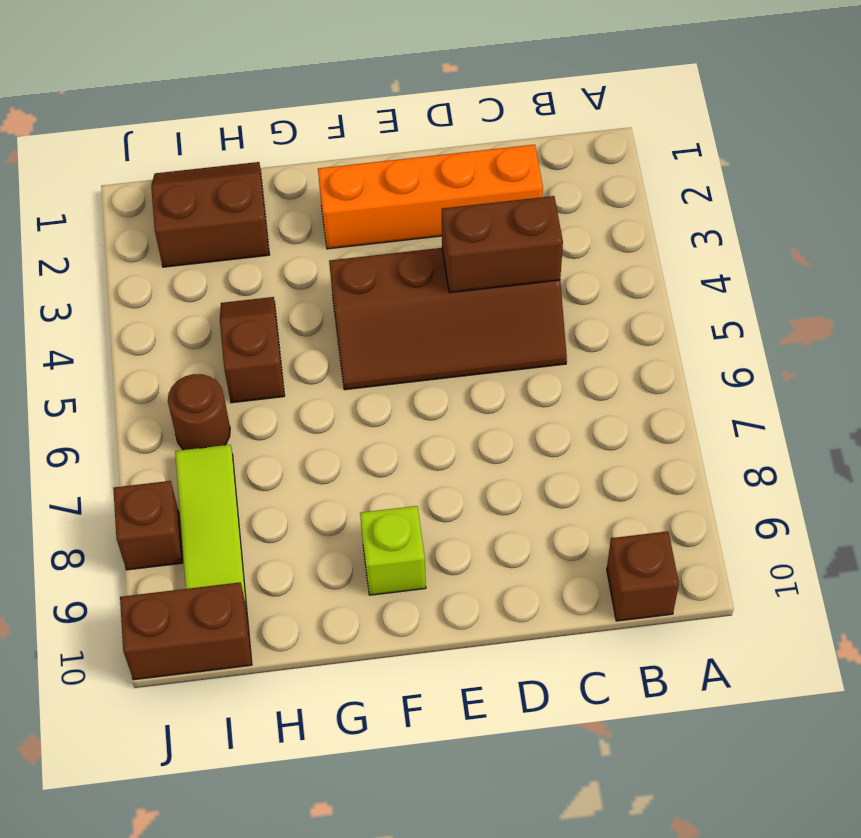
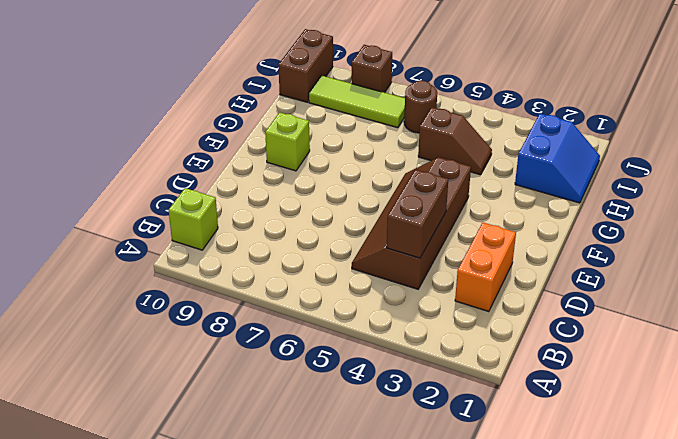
brown brick B10 level 1 -> lime brick B10 level 1
orange brick C2:F2 level 1 -> orange brick C2:D2 level 1
brown slope H1:I2 level 1 top 2 -> blue slope H1:I2 level 1 top 2

